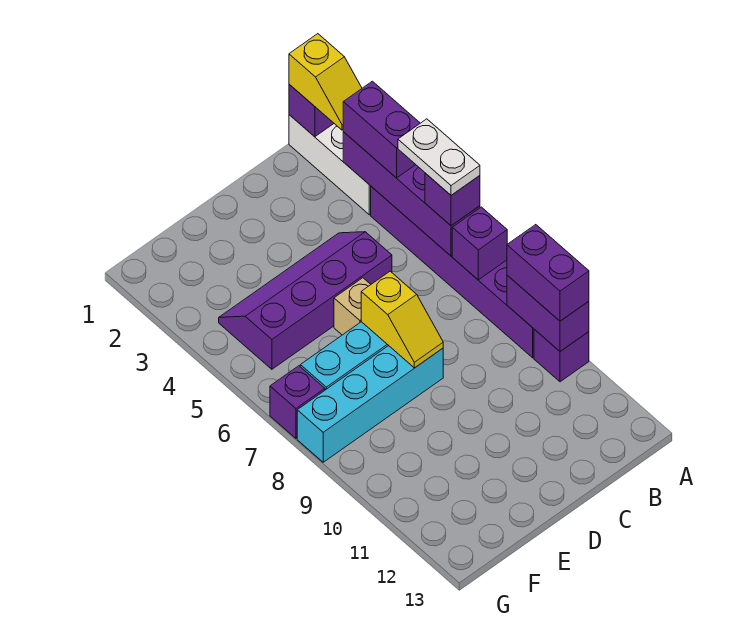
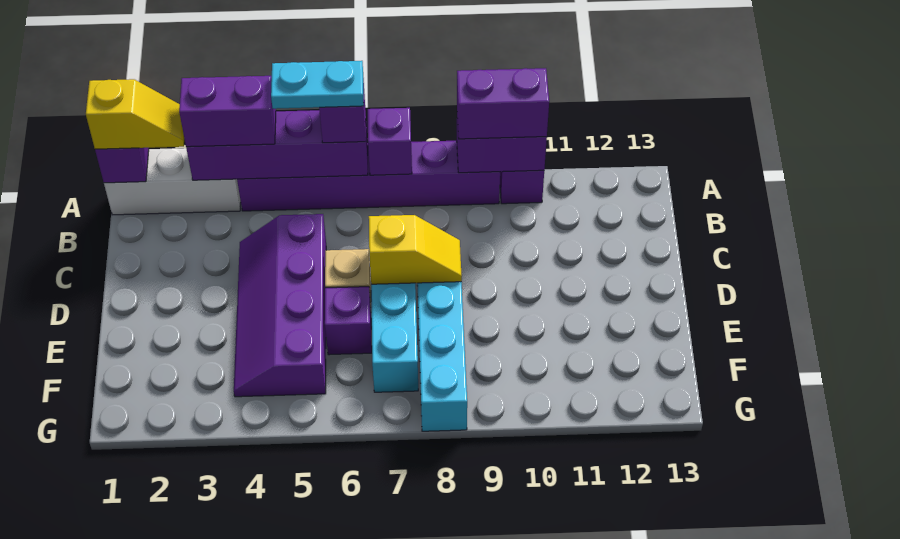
white plate A5:A6 level 4 -> cyan plate A5:A6 level 4
purple brick G7 level 1 -> purple brick E6 level 1

